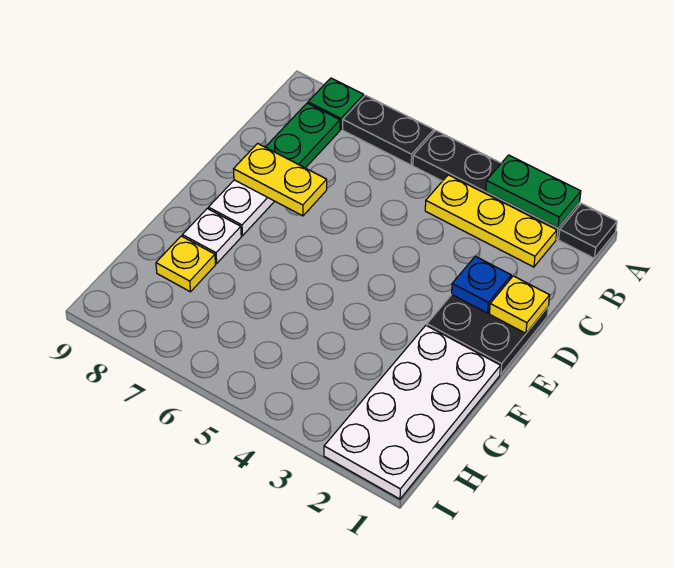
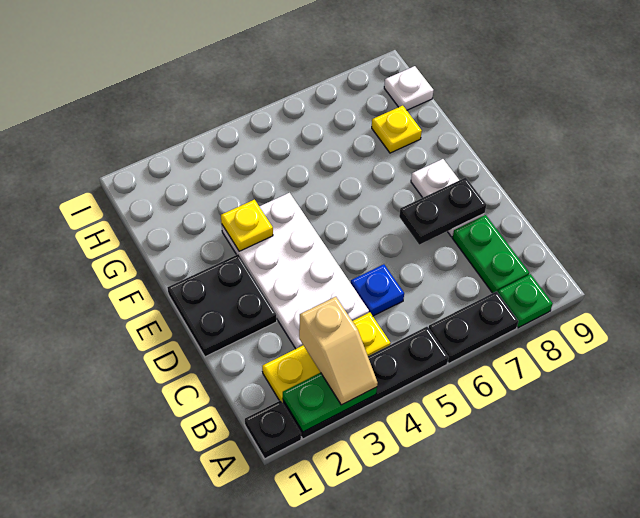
none -> tan slope A3:B3 level 3 top B
yellow plate D1 level 2 -> yellow plate F3 level 2
blue plate D2 level 2 -> blue plate C5 level 1
yellow plate D7:D8 level 2 -> black plate D7:D8 level 2
white plate F1:I2 level 1 -> white plate C3:F4 level 1
white plate F8 level 1 -> white plate H9 level 1

